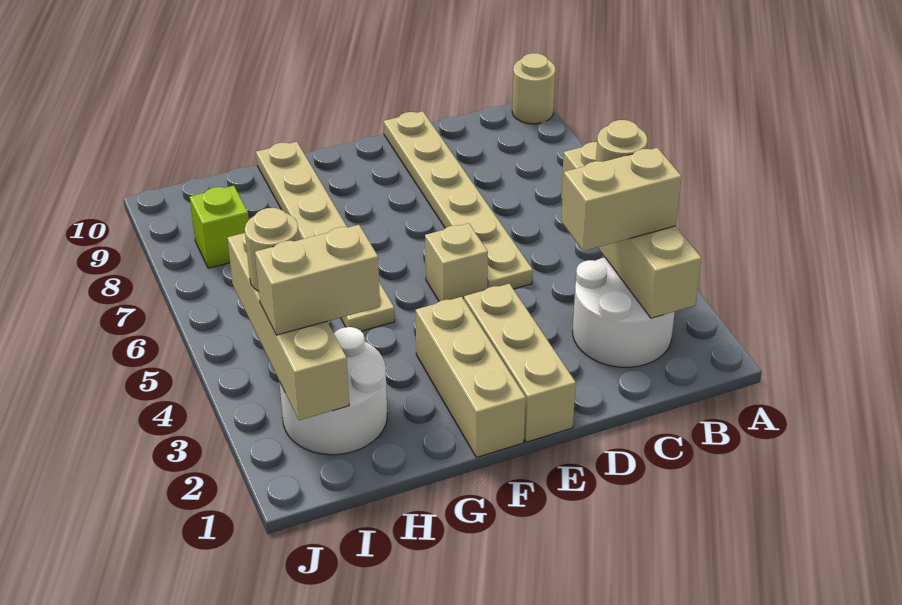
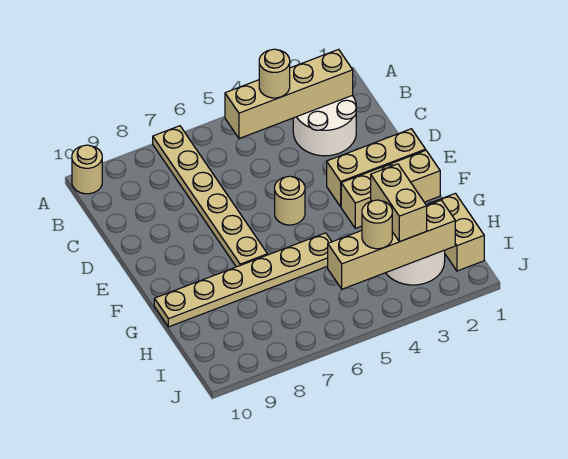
tan brick B3:C3 level 3 -> tan brick H1:I1 level 1
tan plate D5:D10 level 1 -> tan plate A7:F7 level 1
tan brick E5 level 1 -> tan round brick E5 level 1
lime brick I8 level 1 -> none

